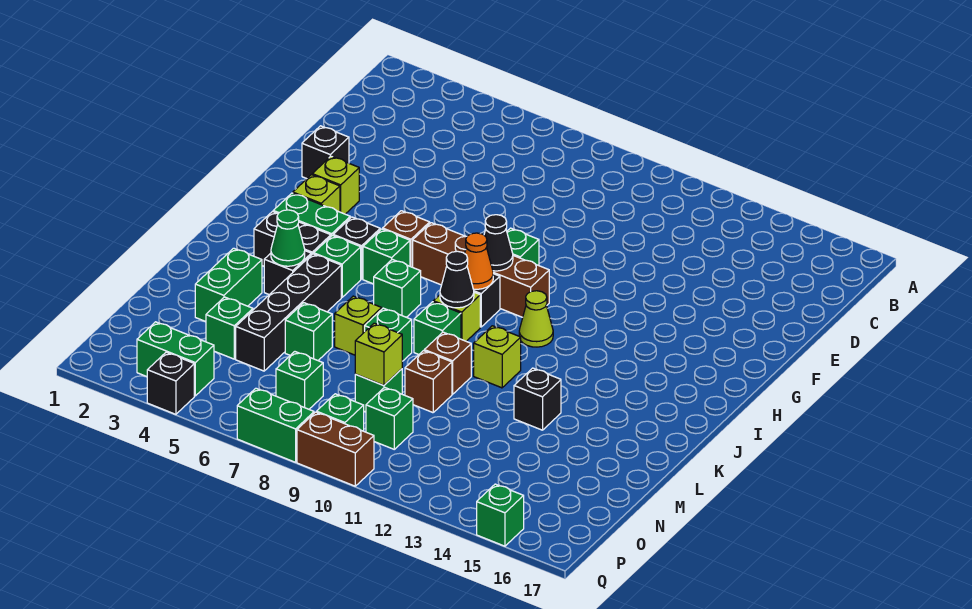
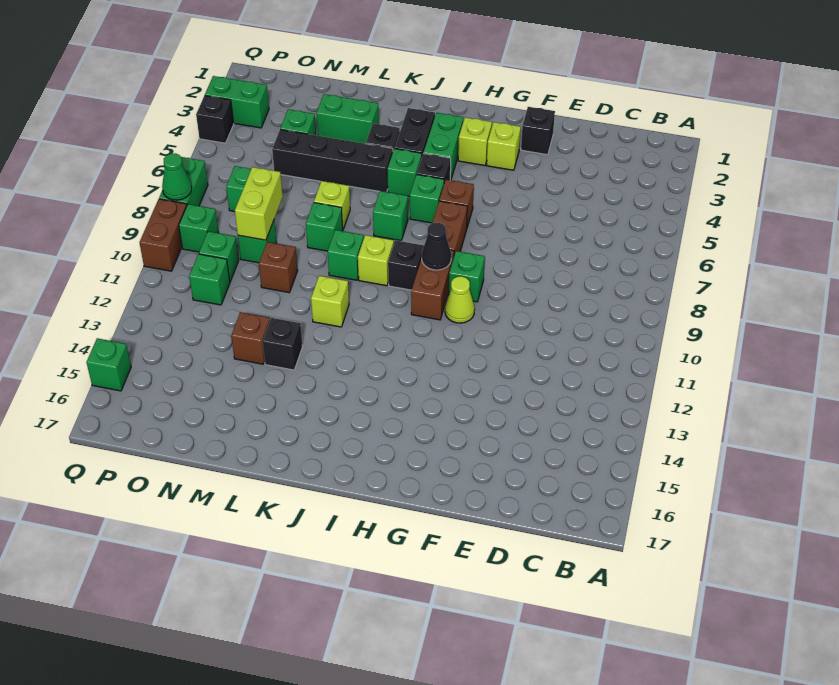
orange cone I9 level 2 -> none
lime cone I11 level 1 -> lime cone G10 level 1
black cone J9 level 2 -> none
green cone K4 level 2 -> green cone Q8 level 2
brown brick L10 level 1 -> brown brick M13 level 1
green brick M6 level 1 -> green brick O11 level 1
lime brick N9 level 2 -> lime brick N8:N9 level 2
green brick P3:P4 level 1 -> green brick P3:Q3 level 1

